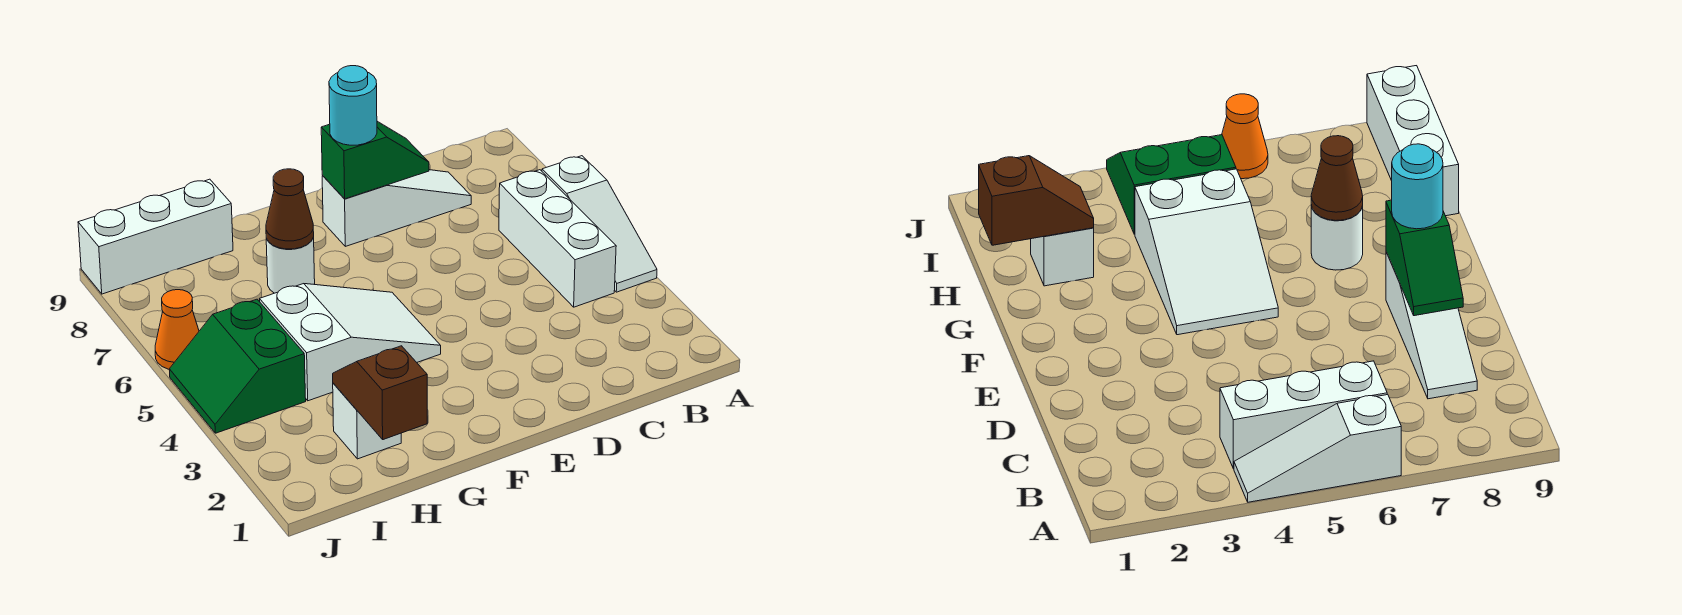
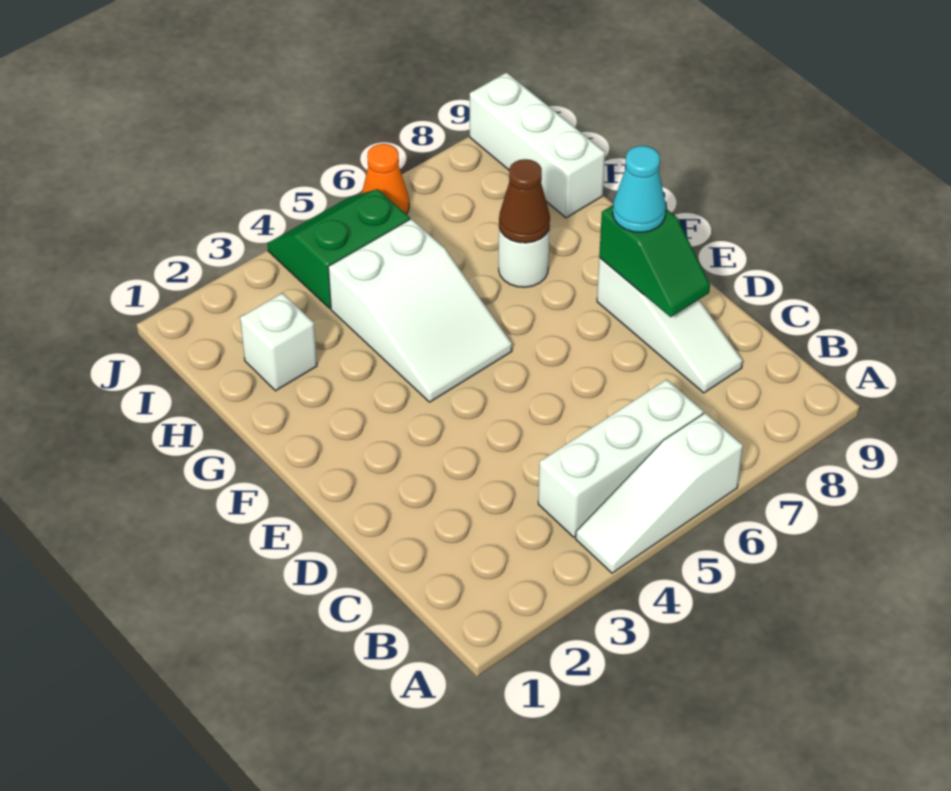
cyan round brick E8 level 3 -> cyan cone E8 level 3
brown slope H1:H2 level 2 top 1 -> none

